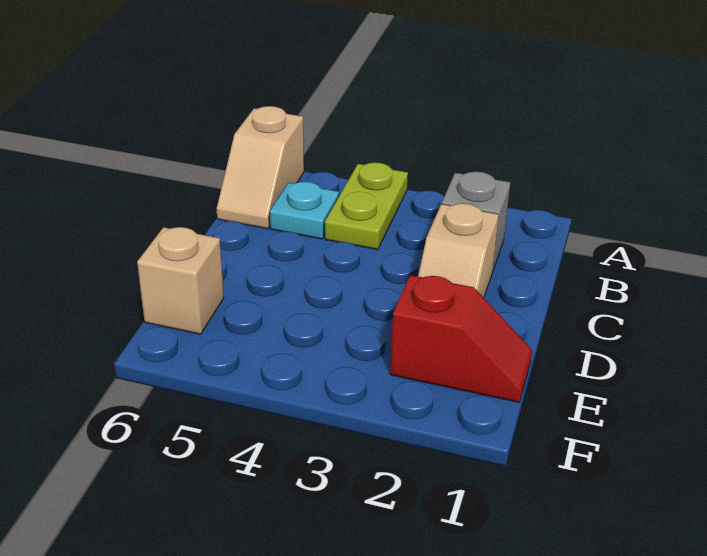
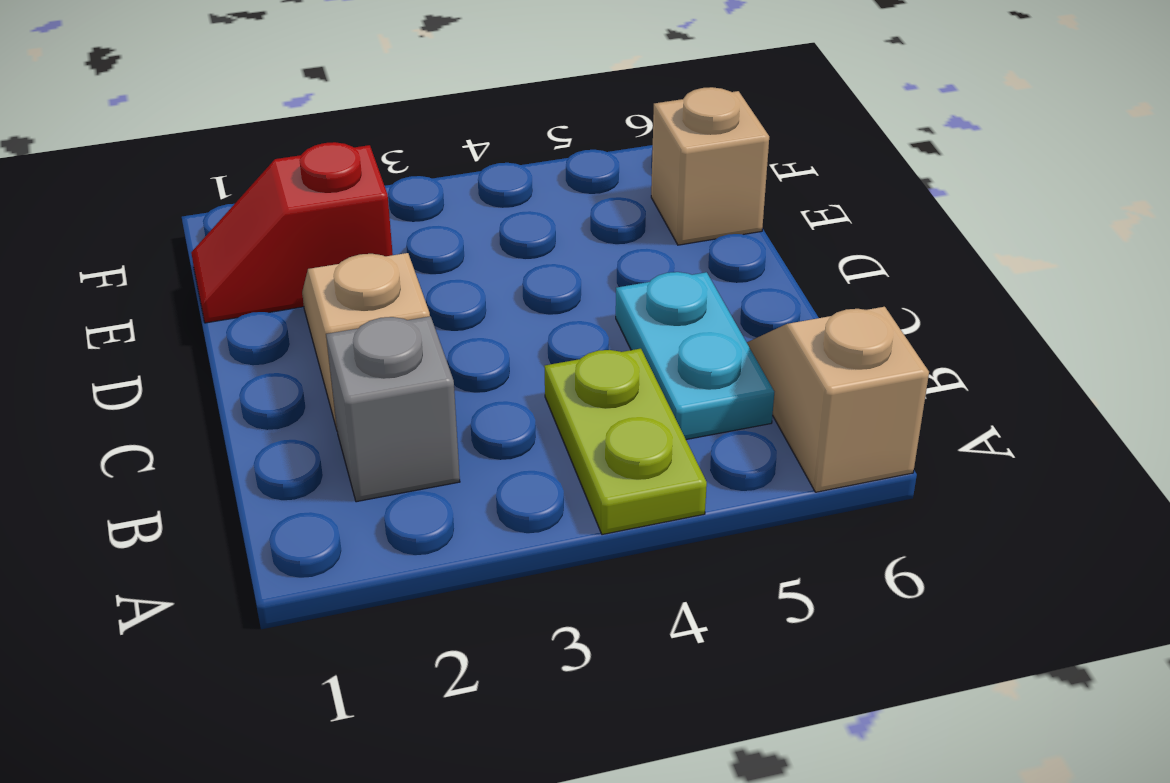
cyan plate B5 level 1 -> cyan plate B5:C5 level 1

